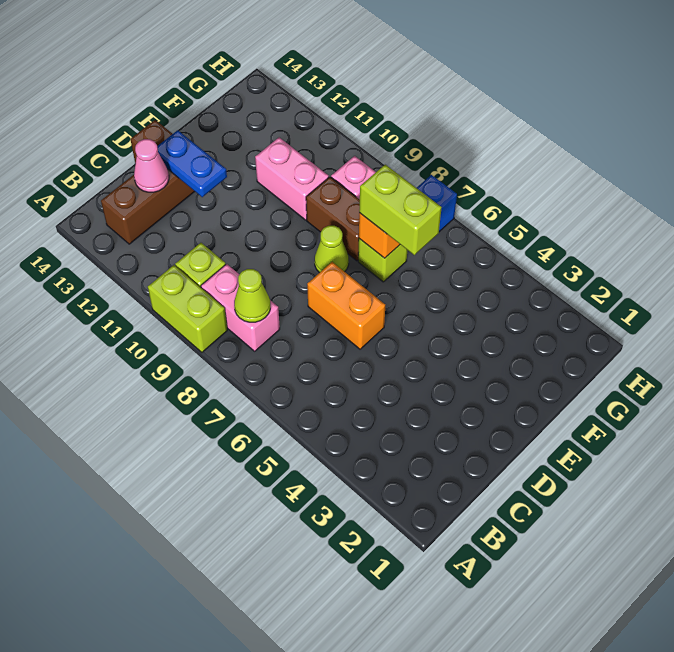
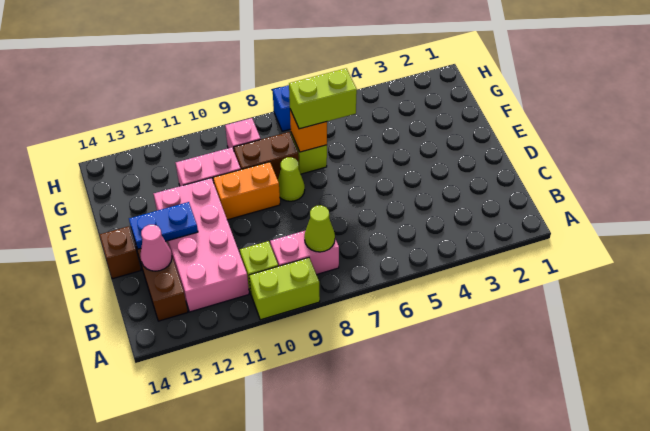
none -> pink brick B11:E12 level 1
orange brick D6:D7 level 1 -> orange brick E9:E10 level 1

